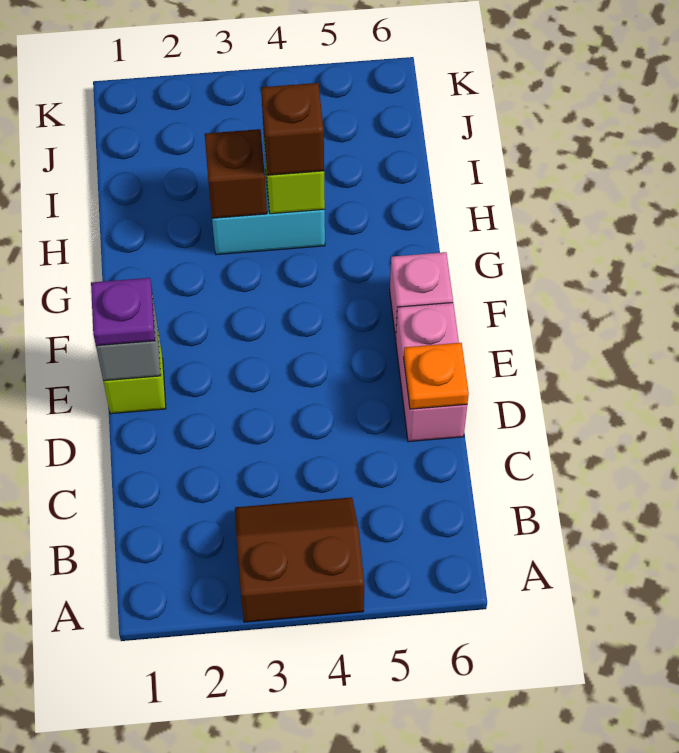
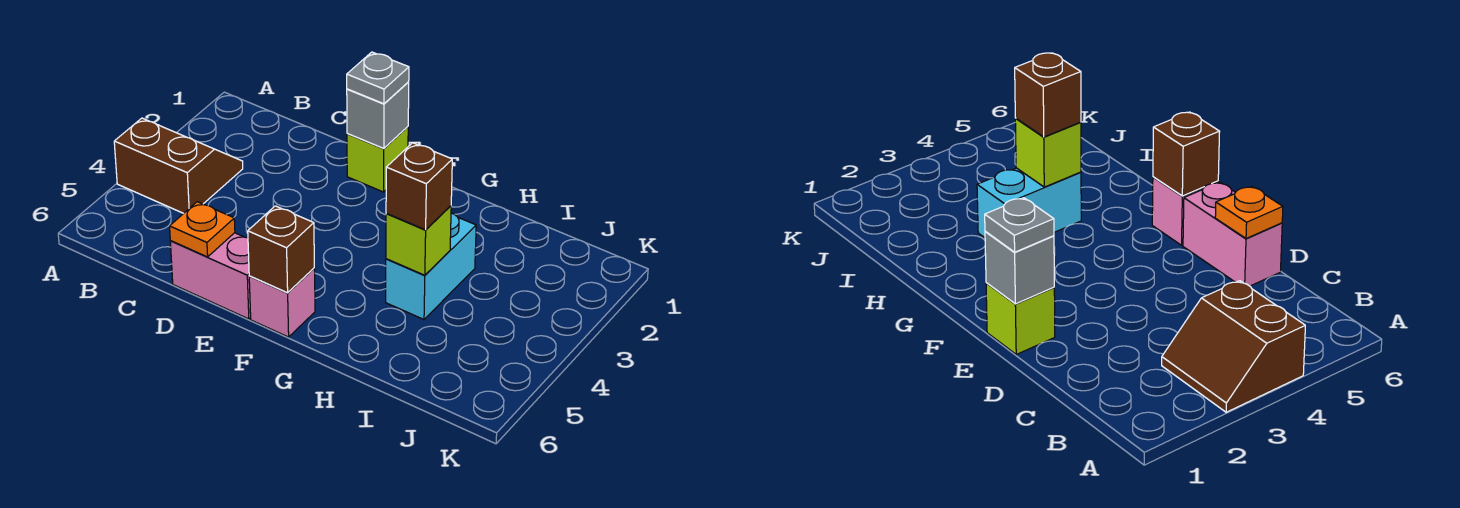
brown slope A3:B4 level 1 top A -> brown slope A3:B4 level 1 top 4
purple plate E1 level 3 -> grey plate E1 level 3
brown brick H3 level 2 -> brown brick F6 level 2

